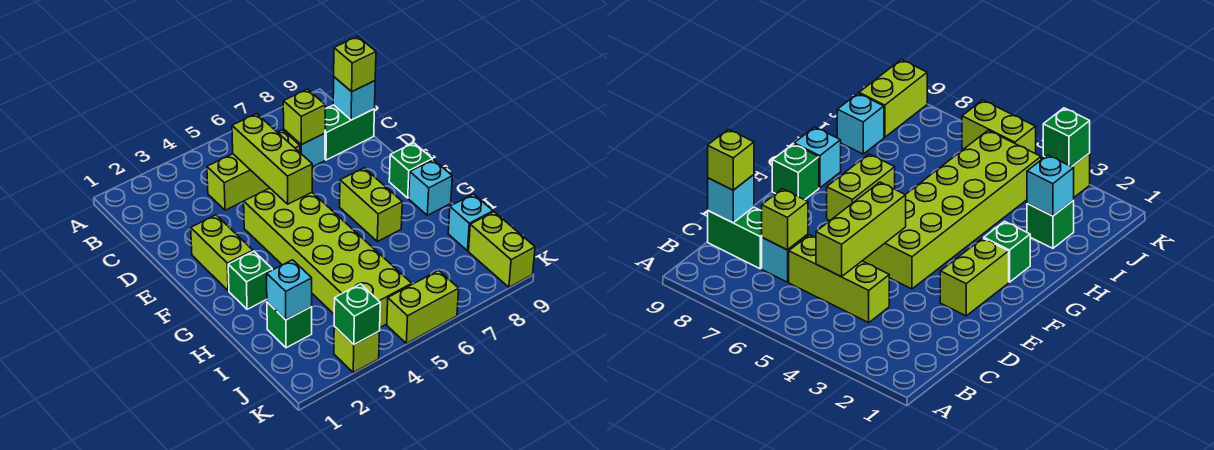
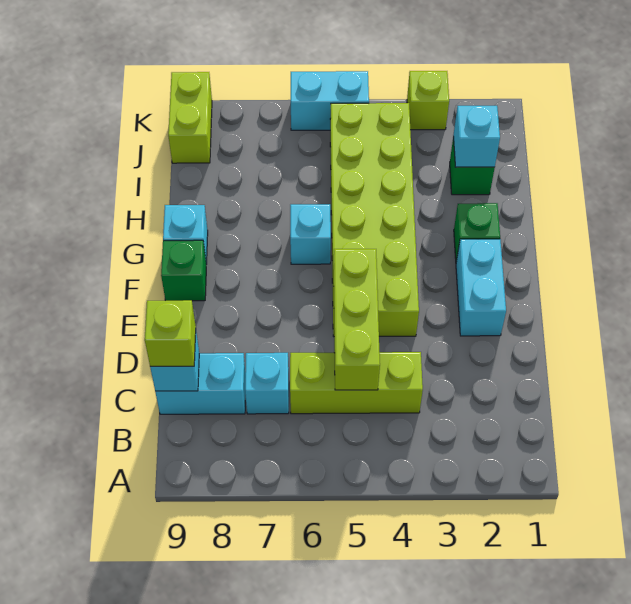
lime brick C7 level 2 -> none
green brick C8:C9 level 1 -> cyan brick C8:C9 level 1
lime brick E2:F2 level 1 -> cyan brick E2:F2 level 1
lime brick F7:G7 level 1 -> none
cyan brick I9 level 1 -> cyan brick G6 level 1
green brick K3 level 2 -> none
lime brick K5:K6 level 1 -> cyan brick K5:K6 level 1

